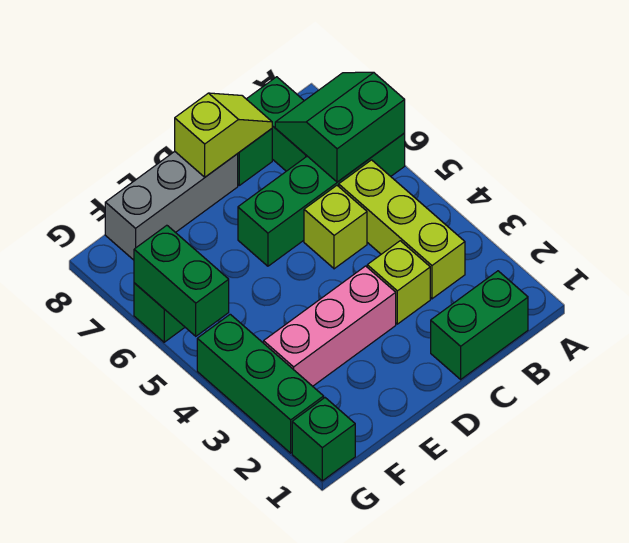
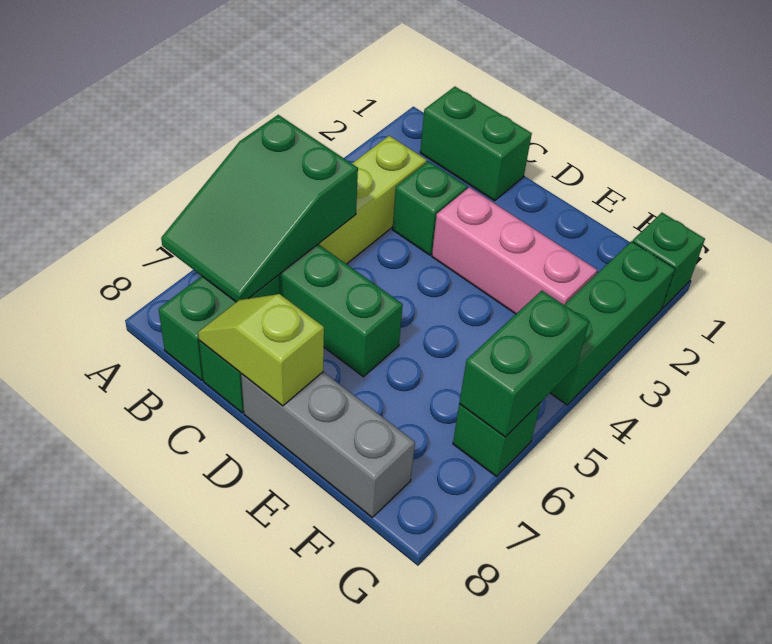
green slope A6:B7 level 2 top 6 -> green slope A5:B7 level 2 top 5
lime brick C3 level 1 -> green brick C3 level 1
lime brick C5 level 1 -> none

